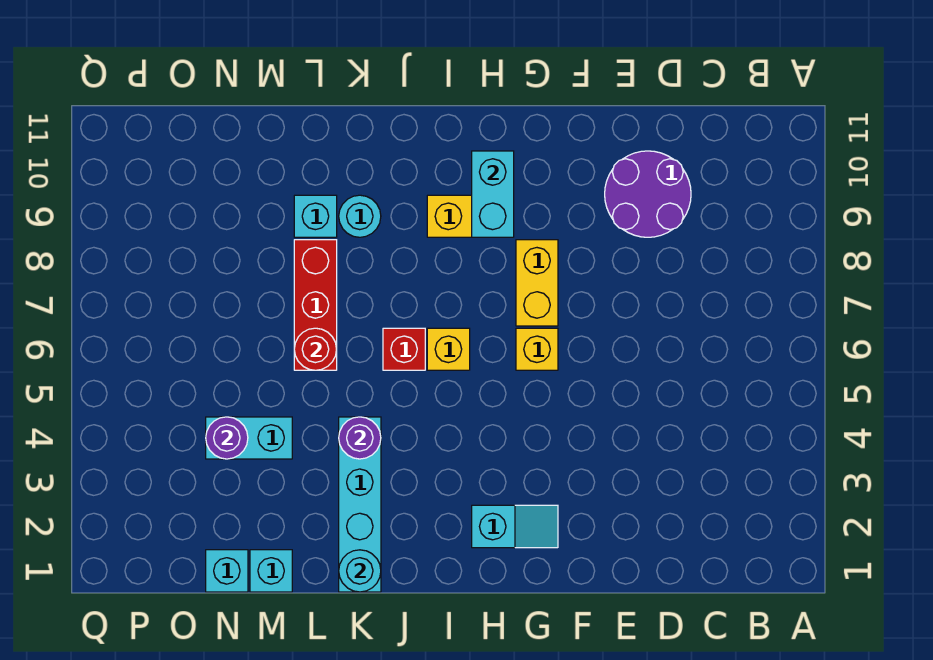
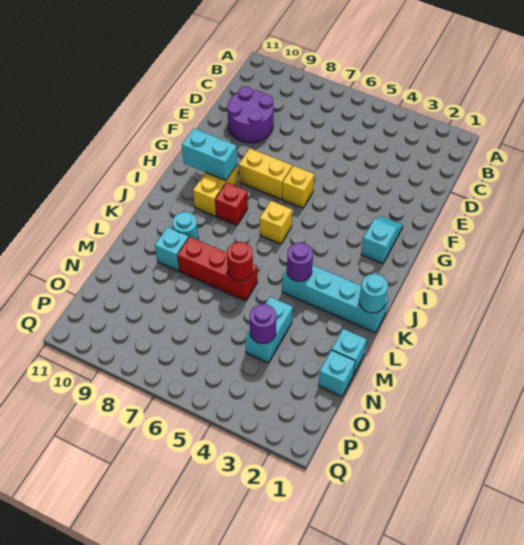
red brick J6 level 1 -> red brick I8 level 1

